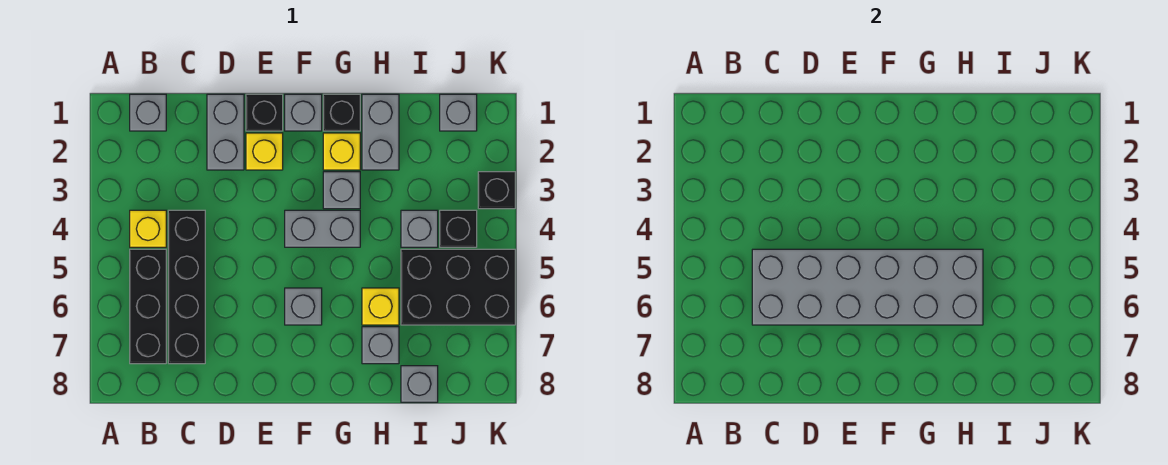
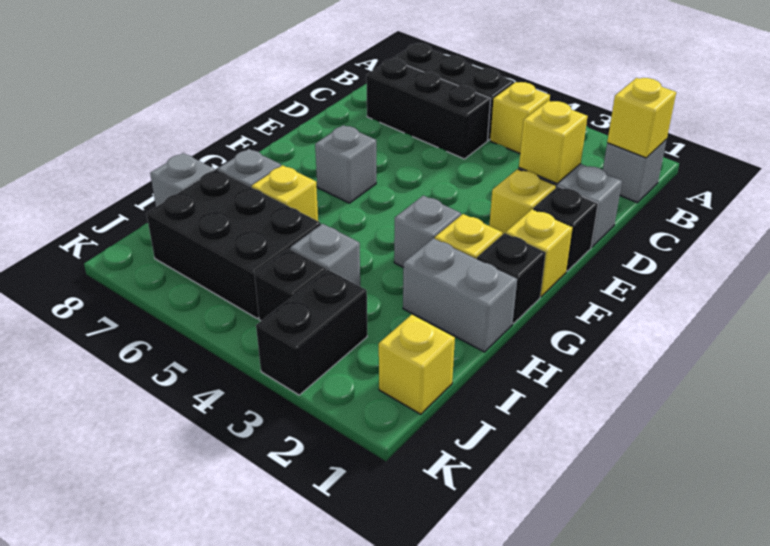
none -> yellow brick B1 level 2
black brick C4:C7 level 1 -> black brick C5:C7 level 1
grey brick C5:H6 level 2 -> none
none -> yellow brick D2 level 2
grey brick F1 level 1 -> yellow brick F1 level 1
grey brick F4:G4 level 1 -> none
black brick I5:K6 level 1 -> black brick I5:J7 level 1
grey brick J1 level 1 -> yellow brick J1 level 1
black brick K3 level 1 -> black brick J3:K3 level 1

